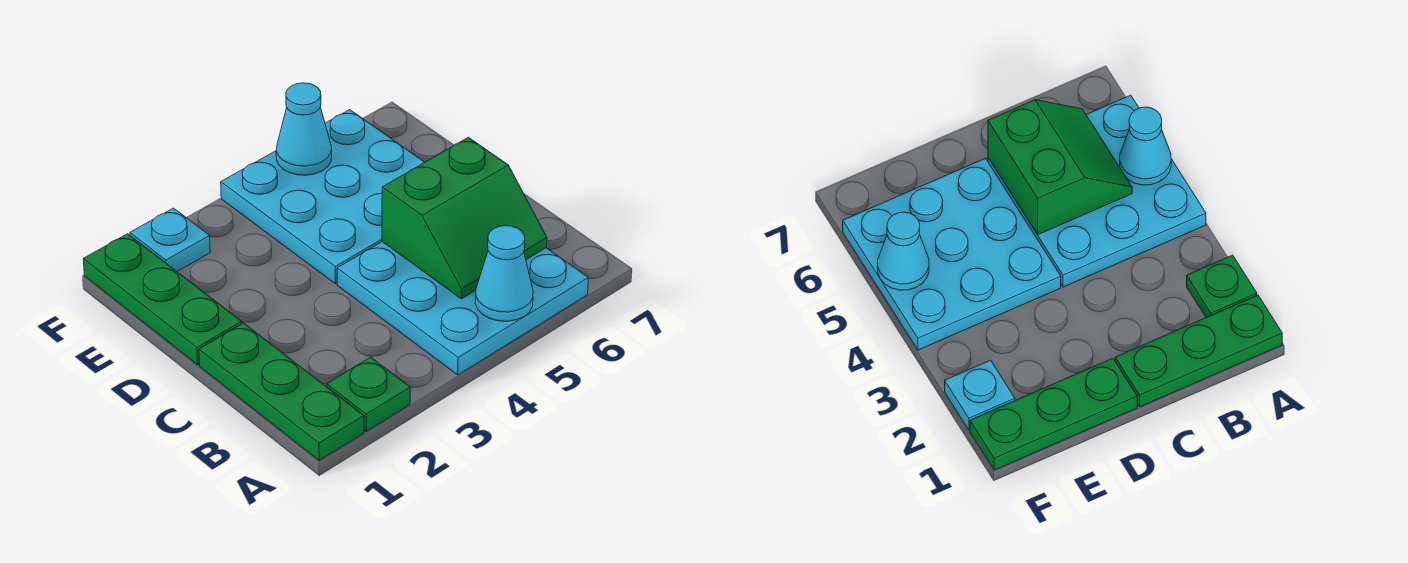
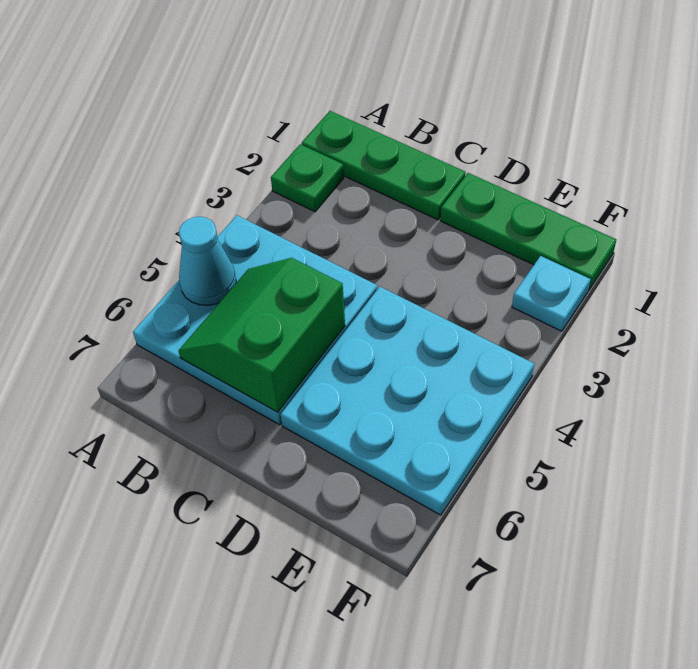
cyan cone F5 level 2 -> none

